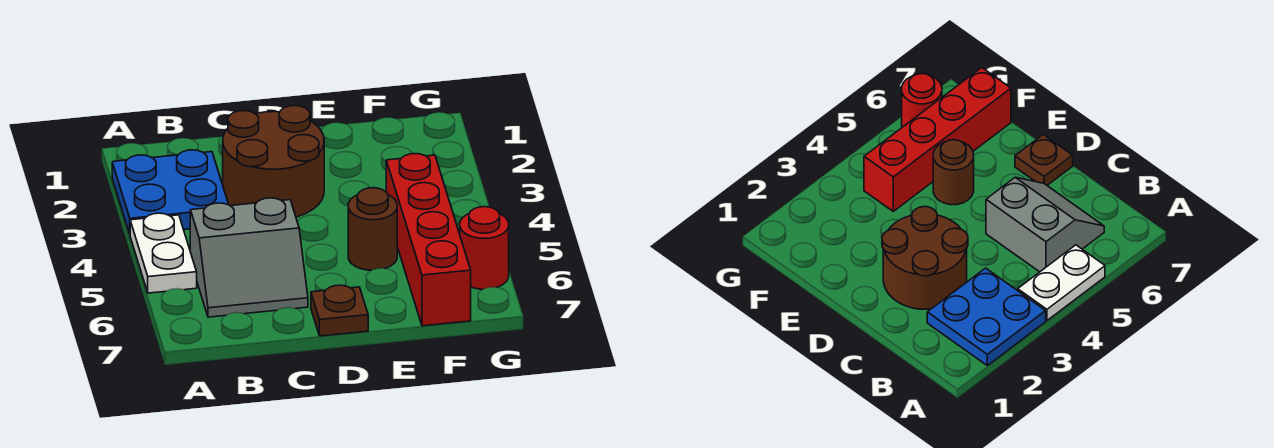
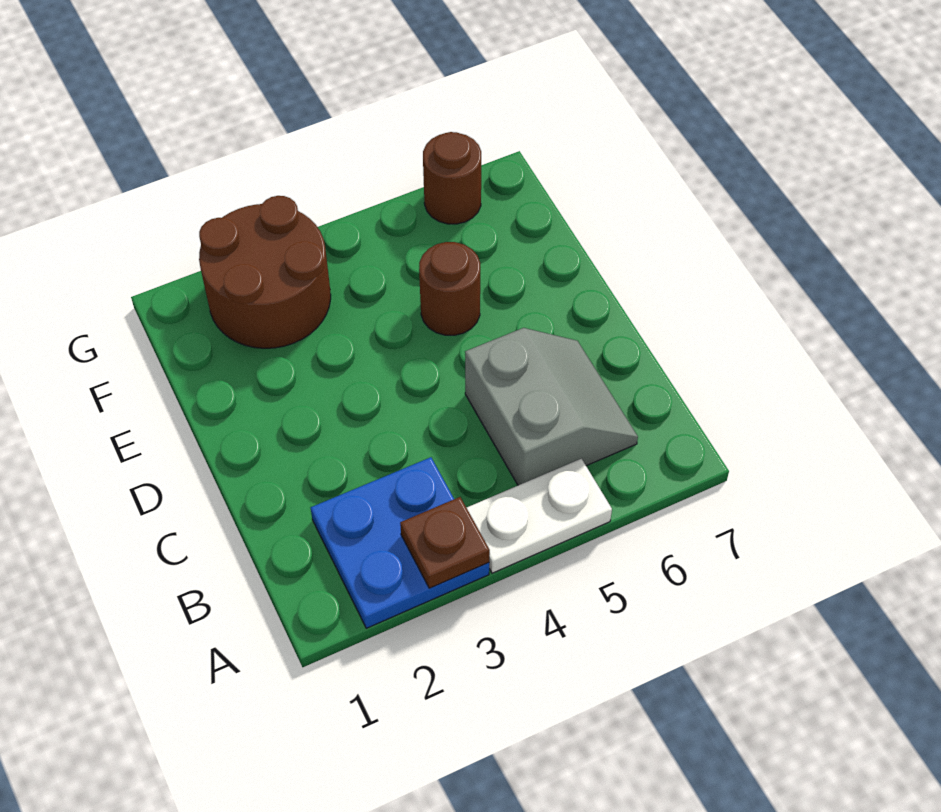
brown round brick C2:D3 level 1 -> brown round brick F2:G3 level 1
brown plate D7 level 1 -> brown plate A3 level 2
red brick F4:F7 level 1 -> none
red round brick G6 level 1 -> brown round brick G6 level 1

